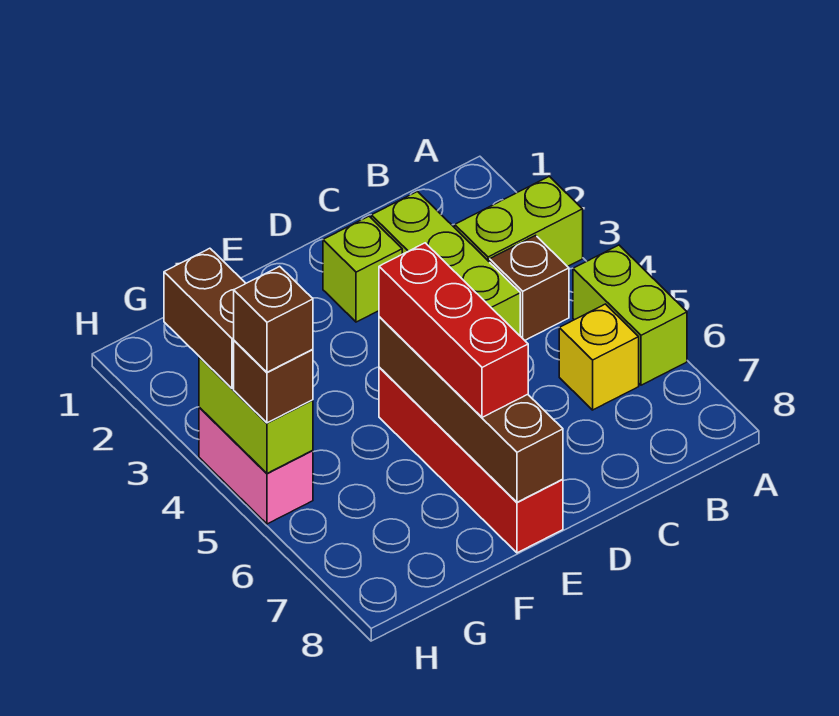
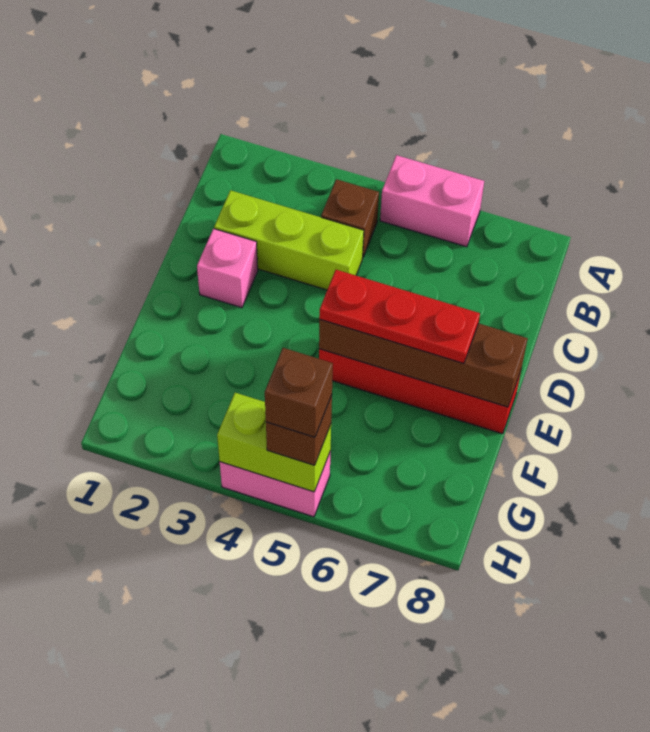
lime brick A3:B3 level 1 -> none
lime brick A5:A6 level 1 -> pink brick A5:A6 level 1
yellow brick B6 level 1 -> none
lime brick D2 level 1 -> pink brick D2 level 1
red brick E5:E7 level 3 -> red plate E5:E7 level 3
brown brick H3:H4 level 3 -> none

